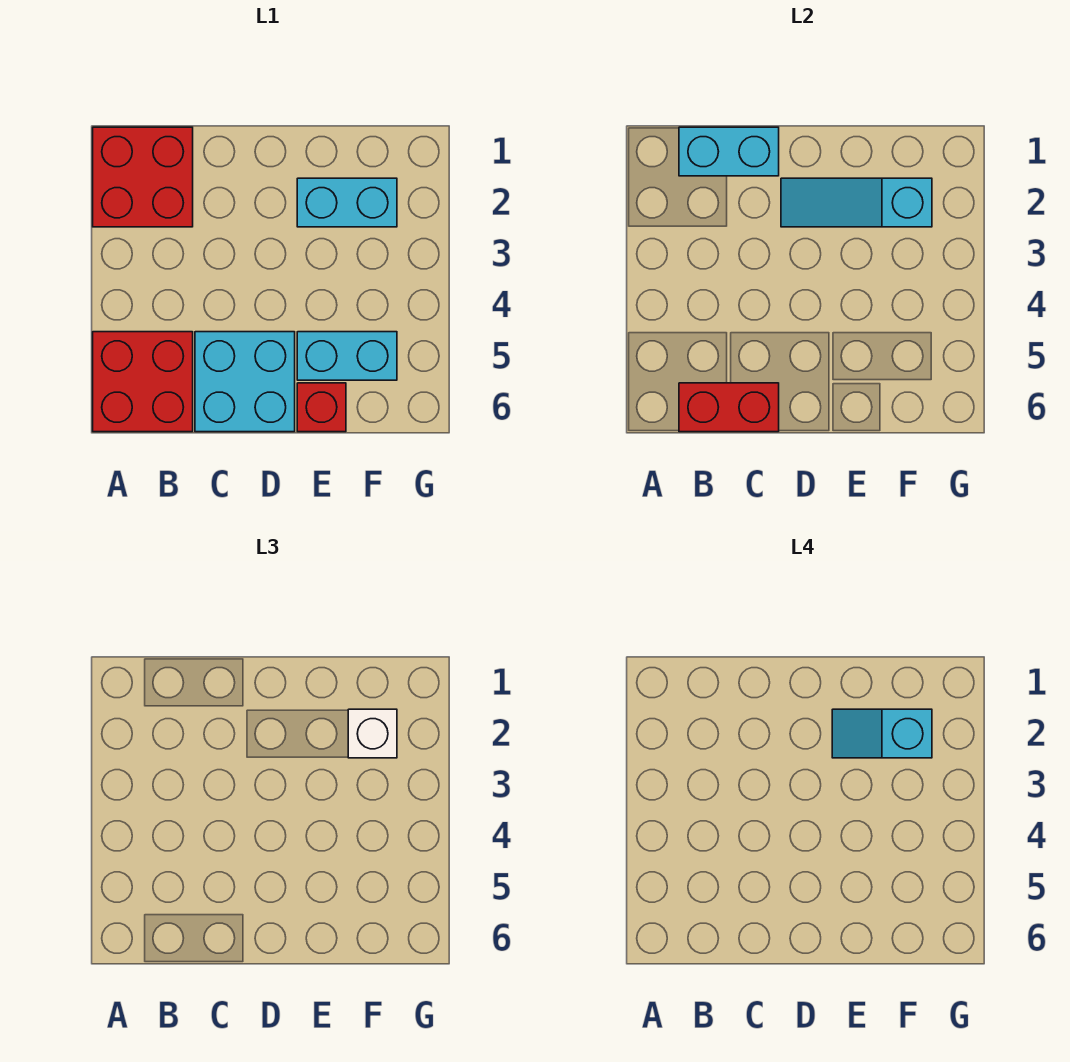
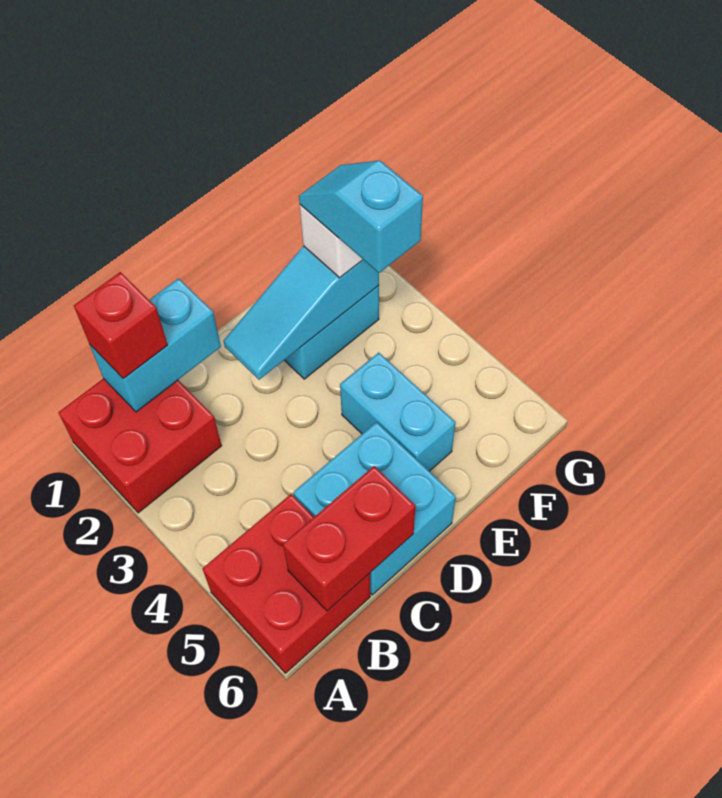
cyan slope E2:F2 level 4 top F -> cyan slope F2:F3 level 4 top 3
cyan brick E5:F5 level 1 -> cyan brick E4:E5 level 1
red brick E6 level 1 -> red brick B1 level 3

